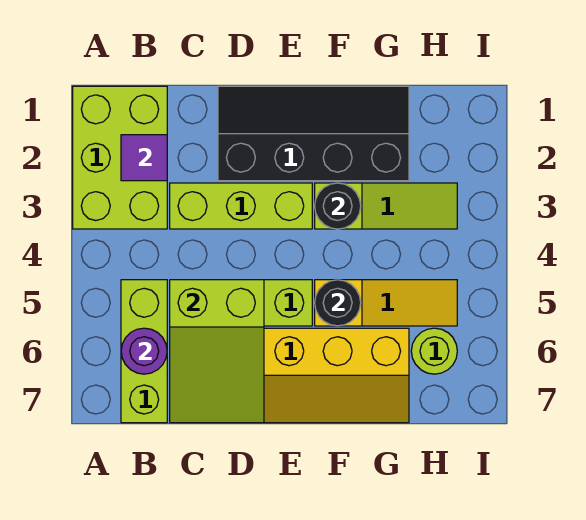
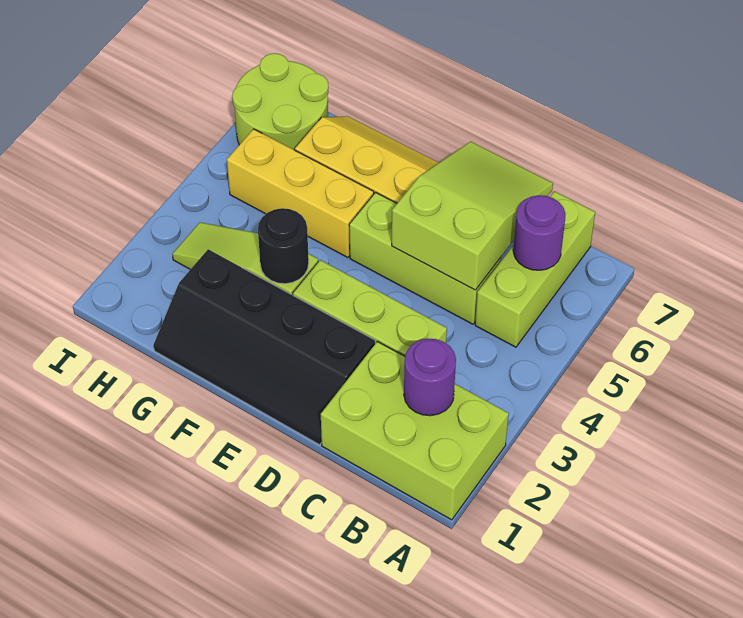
lime brick A1:B3 level 1 -> lime brick A1:C2 level 1
purple tile B2 level 2 -> purple round brick B2 level 2
yellow slope F5:H5 level 1 top F -> yellow brick F5:H5 level 1
black round brick F5 level 2 -> none
lime round brick H6 level 1 -> lime round brick H6:I7 level 1

